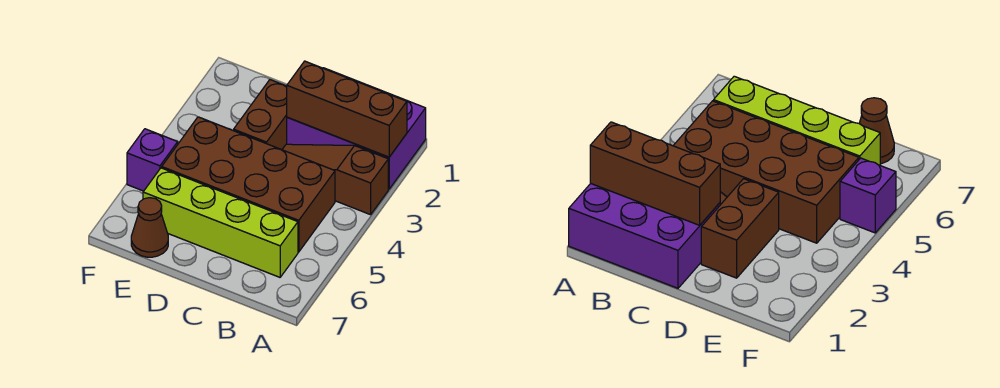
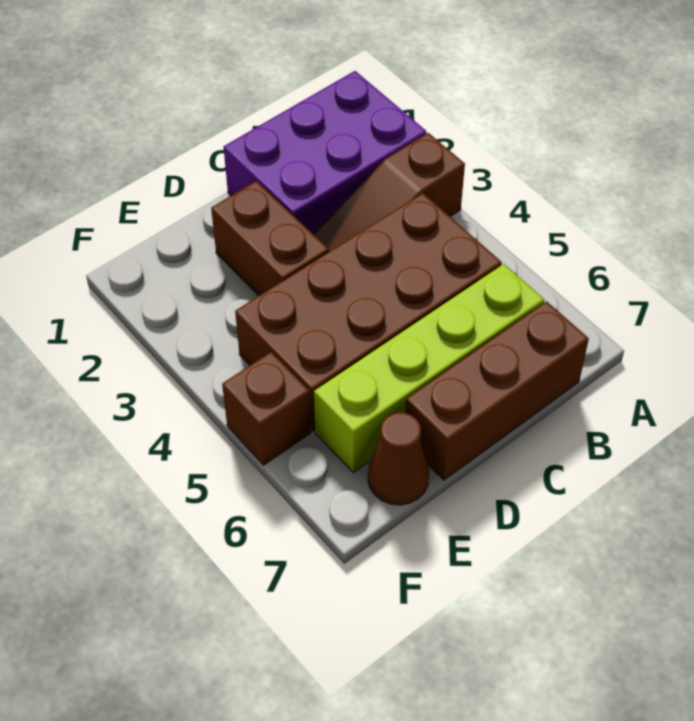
brown brick A2:C2 level 2 -> brown brick B7:D7 level 1
purple brick F5 level 1 -> brown brick F5 level 1

